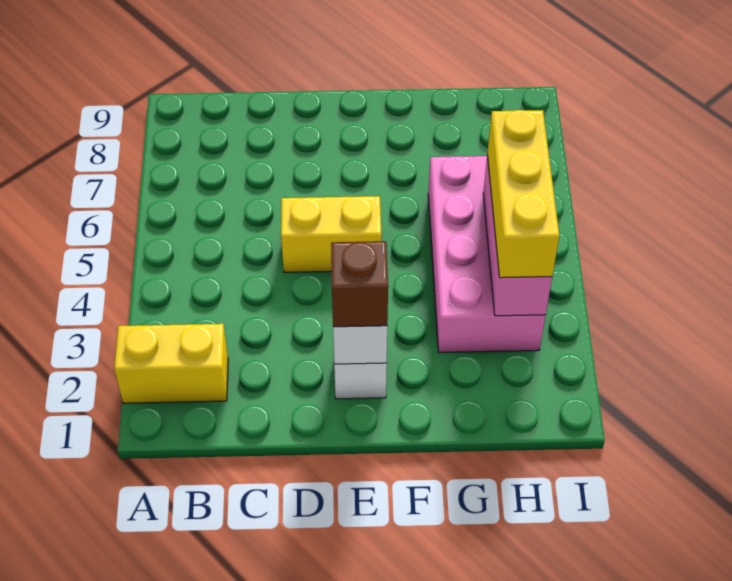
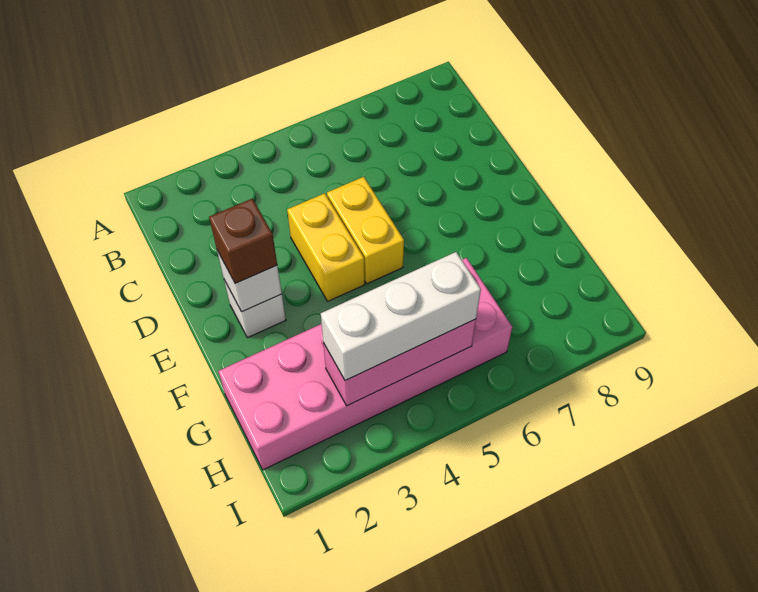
yellow brick A2:B2 level 1 -> yellow brick D4:E4 level 1
pink brick G3:H6 level 1 -> pink brick G1:H6 level 1
yellow brick H3:H5 level 3 -> white brick H3:H5 level 3

